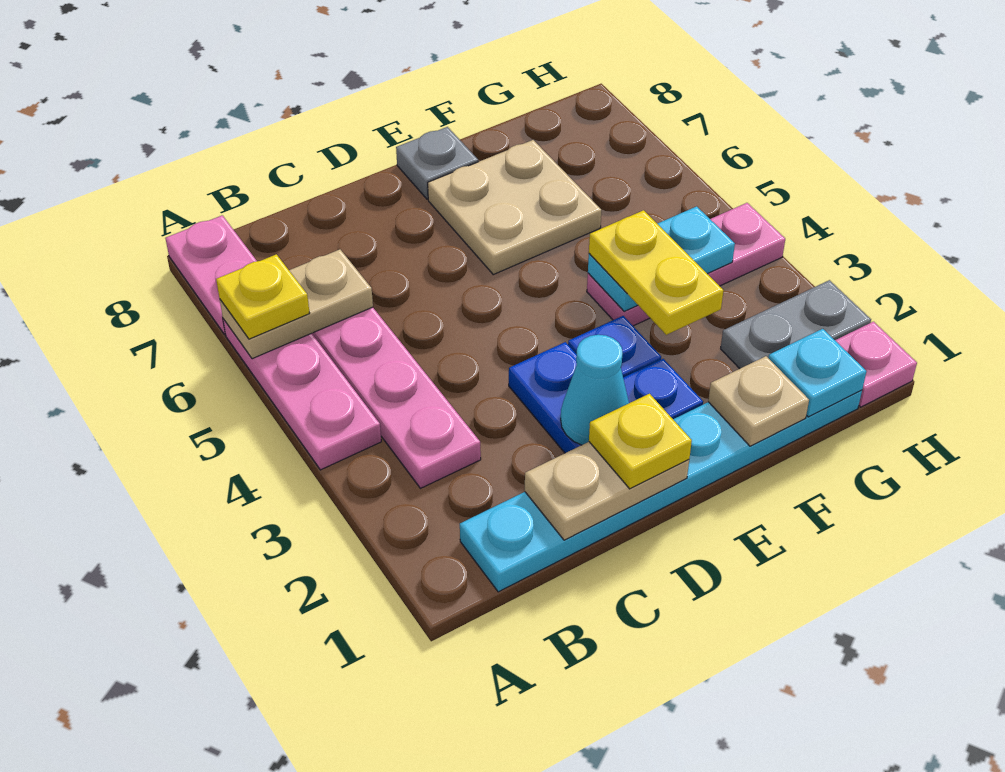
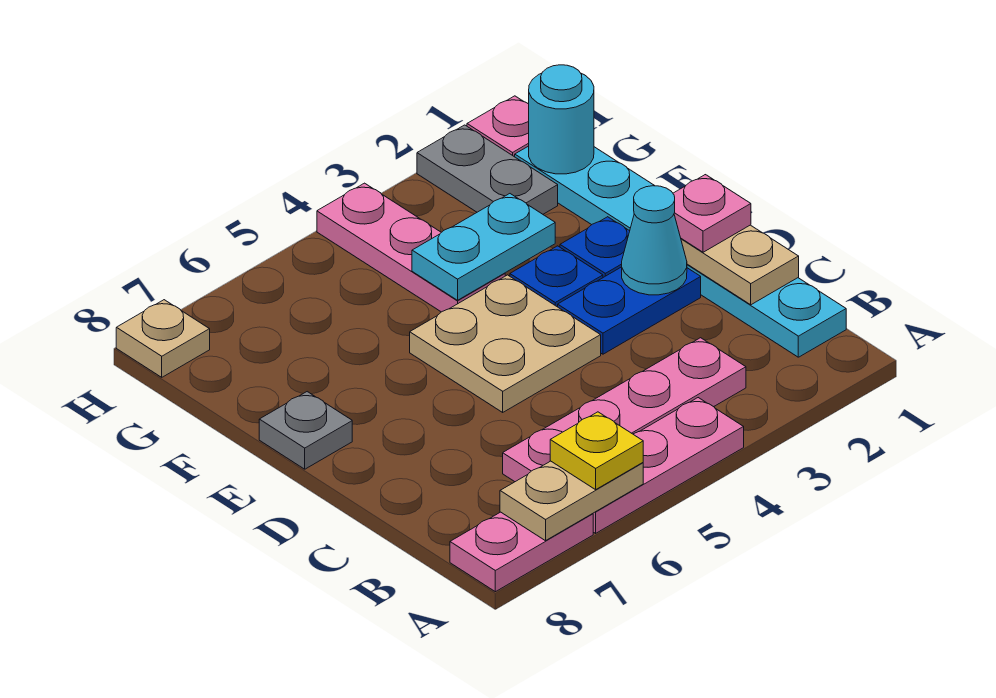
tan plate A6:B6 level 2 -> tan plate A6:A7 level 2
yellow plate D1 level 3 -> pink plate D1 level 3
tan plate E6:F7 level 1 -> tan plate D4:E5 level 1
tan plate F1 level 2 -> tan plate H8 level 1
yellow plate F3:F4 level 3 -> none
cyan plate F4:G4 level 2 -> cyan plate F3:F4 level 2
cyan plate G1 level 2 -> cyan round brick G1 level 2

